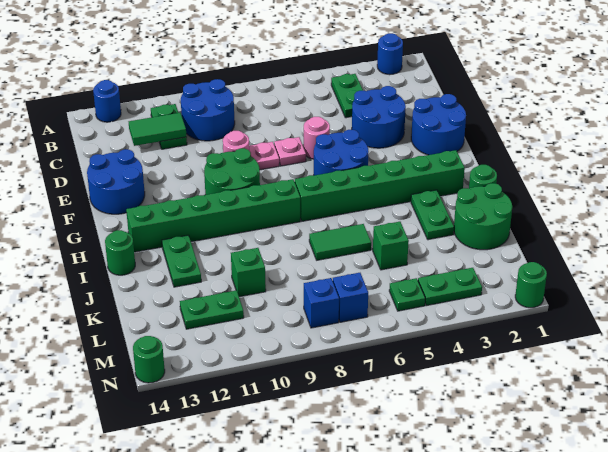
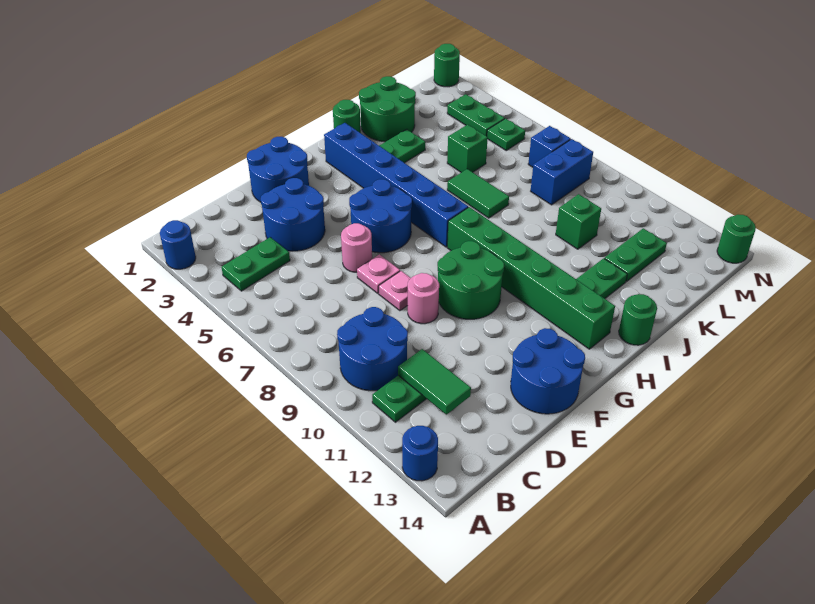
green brick H2:H7 level 1 -> blue brick H2:H7 level 1
green plate L11:L12 level 1 -> green plate K12:L12 level 1
blue brick M8 level 1 -> blue brick L8:M8 level 1

